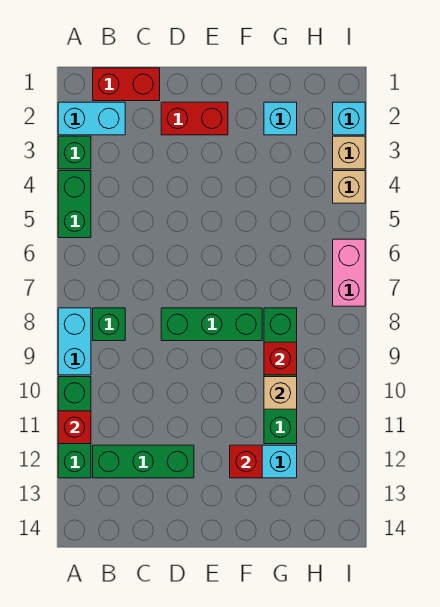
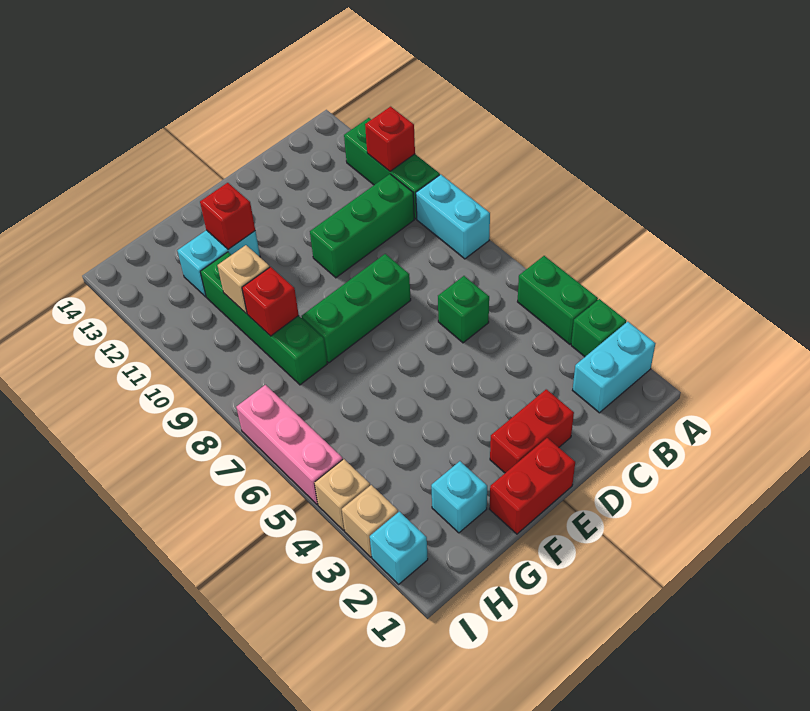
red brick B1:C1 level 1 -> red brick E1:F1 level 1
green brick B8 level 1 -> green brick C6 level 1
green brick B12:D12 level 1 -> green brick B10:D10 level 1
pink brick I6:I7 level 1 -> pink brick I5:I7 level 1

